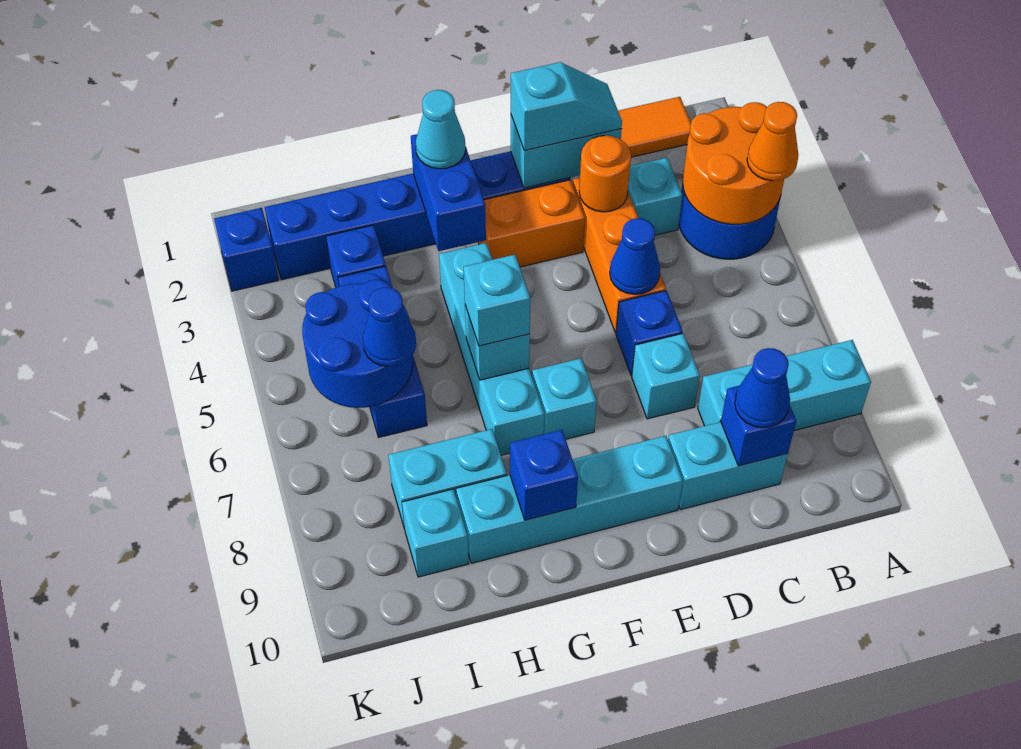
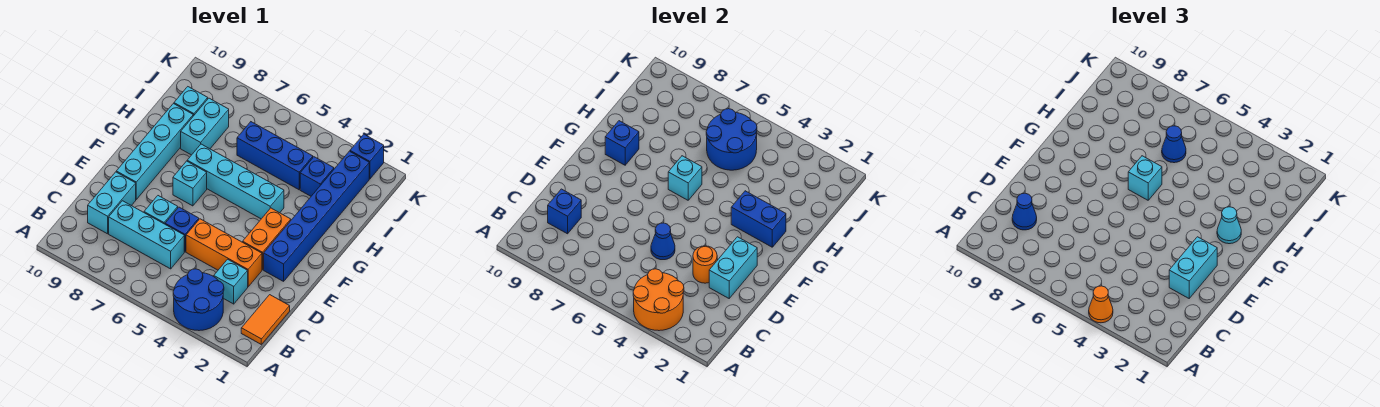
cyan brick A8:C8 level 1 -> cyan brick C6:C8 level 1
cyan slope D2:E2 level 3 top E -> cyan brick D2:E2 level 3

